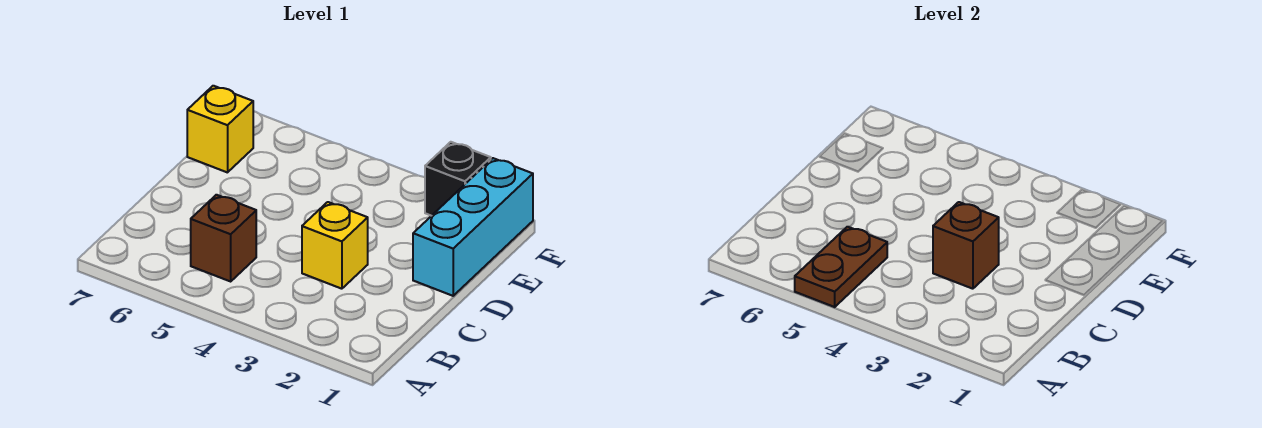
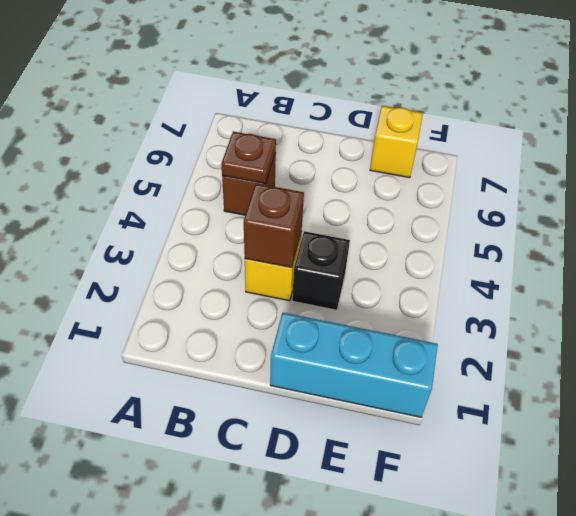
brown plate A5:B5 level 2 -> brown plate B5 level 2
black brick F2 level 1 -> black brick D3 level 1

